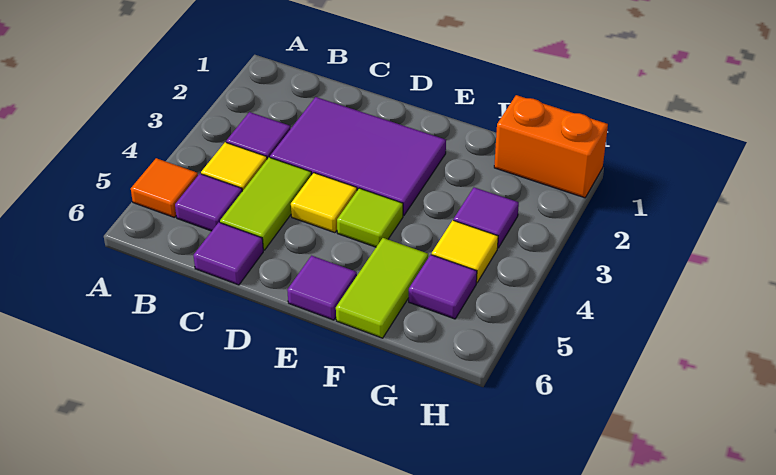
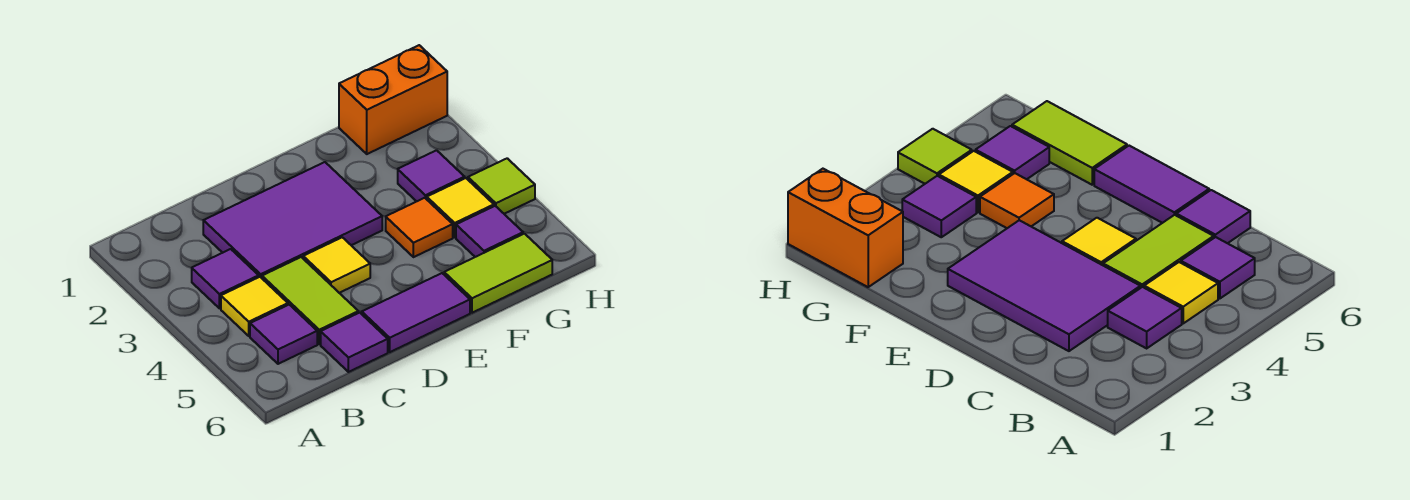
orange tile A5 level 1 -> orange tile F4 level 1
lime tile E4 level 1 -> lime tile H4 level 1
purple tile E6 level 1 -> purple tile D6:E6 level 1
lime tile F5:F6 level 1 -> lime tile F6:G6 level 1

